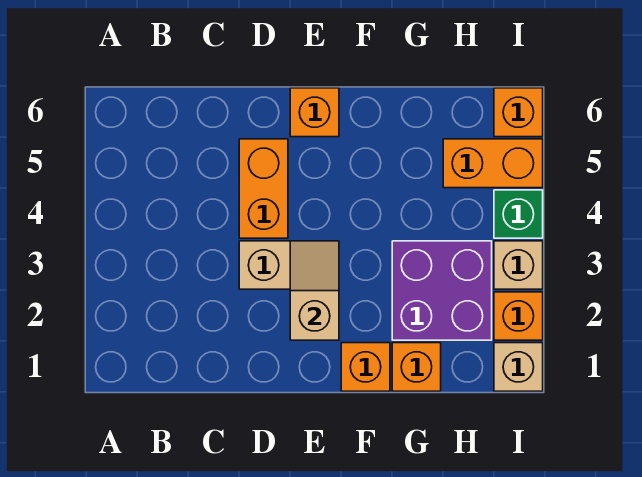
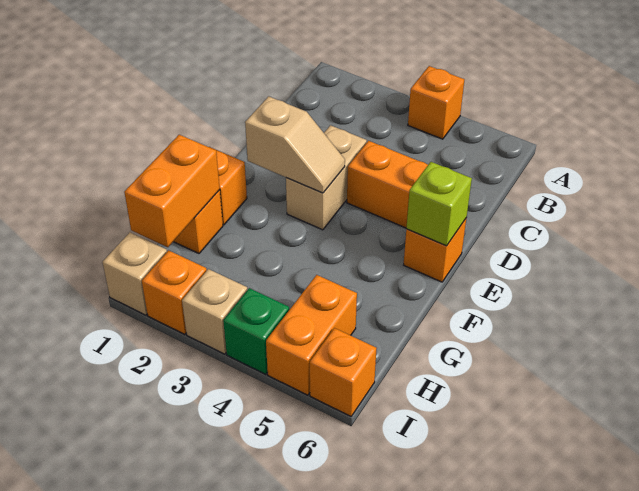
none -> orange brick A4 level 1
none -> lime brick E6 level 2
none -> orange brick G1:H1 level 2
purple brick G2:H3 level 1 -> none

